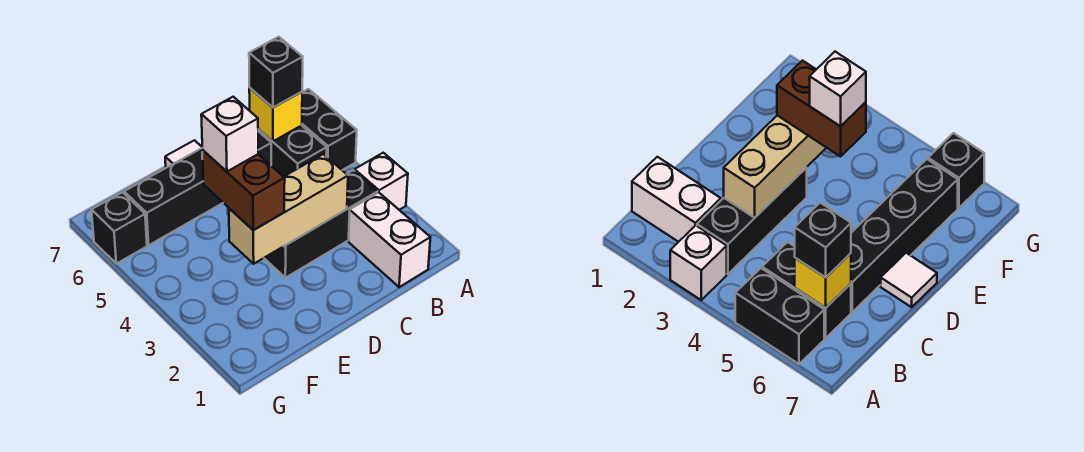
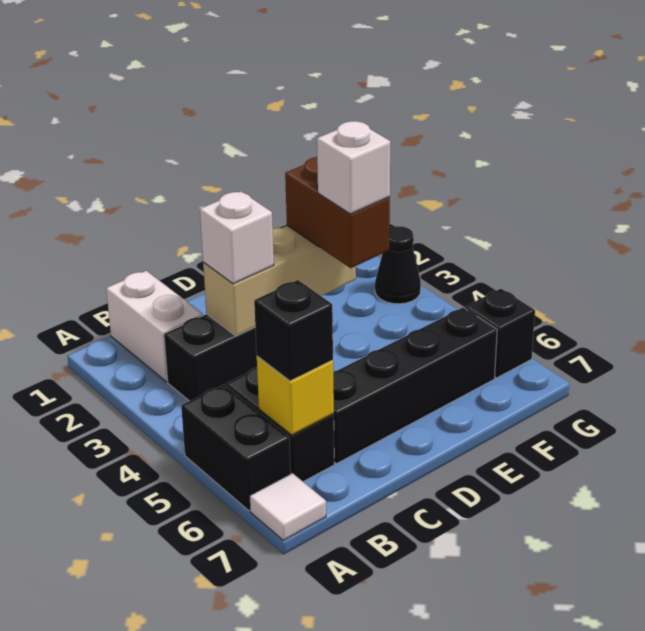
white brick A3 level 1 -> white brick C3 level 3
white tile D7 level 1 -> white tile A7 level 1
none -> black cone G3 level 1

